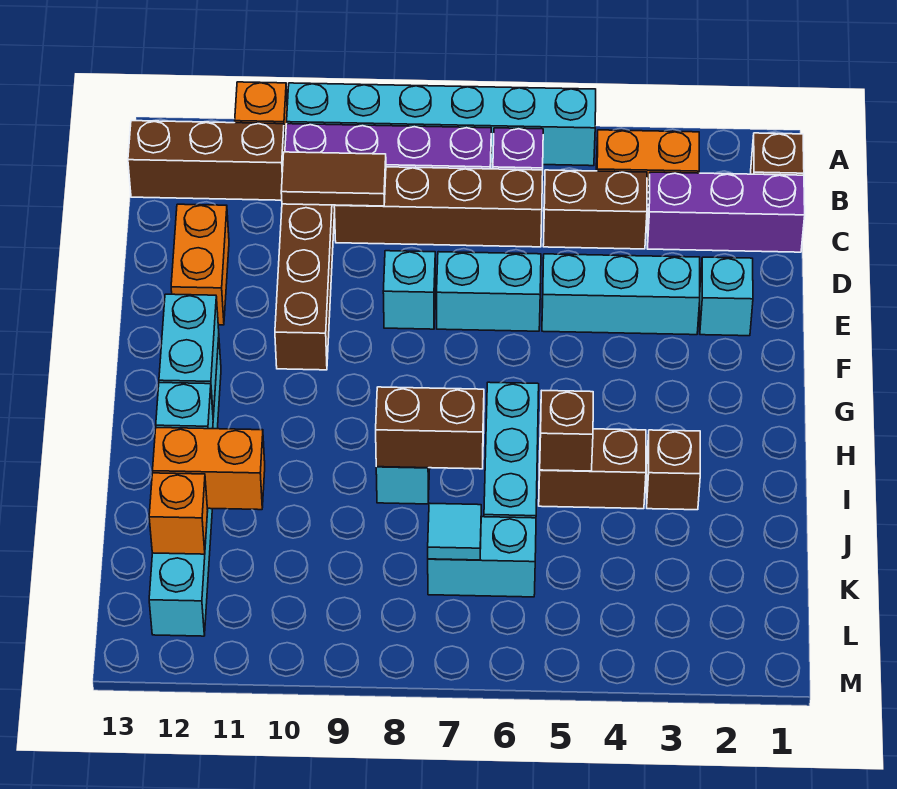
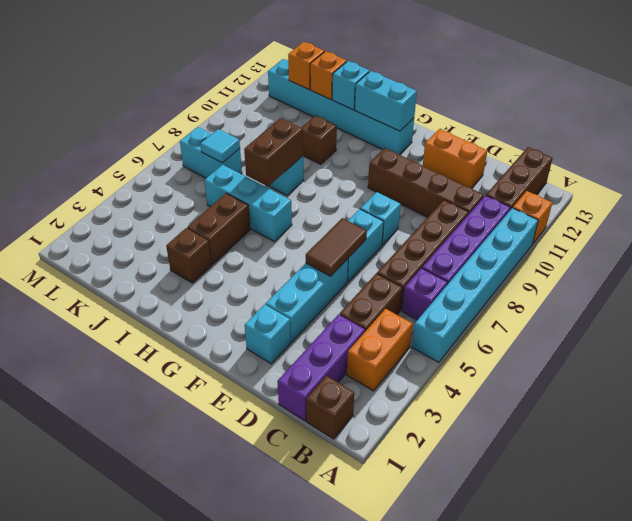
brown tile C9:C10 level 2 -> brown tile E5:E6 level 2
brown brick I5 level 2 -> brown brick I10 level 1
orange brick J11:J12 level 2 -> orange brick J12 level 2
cyan brick K6:K7 level 1 -> cyan brick K7:L7 level 1

